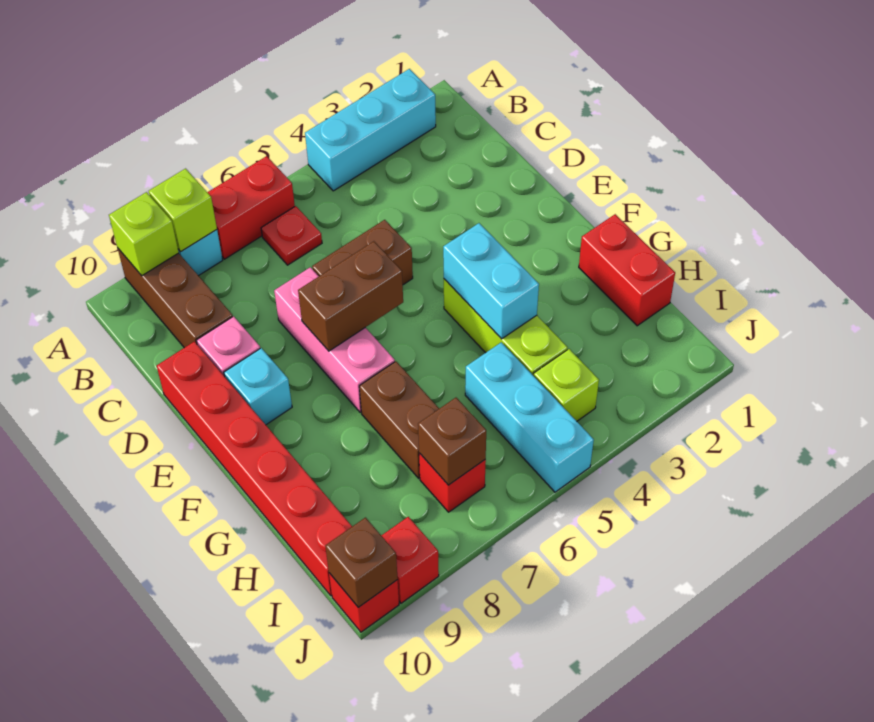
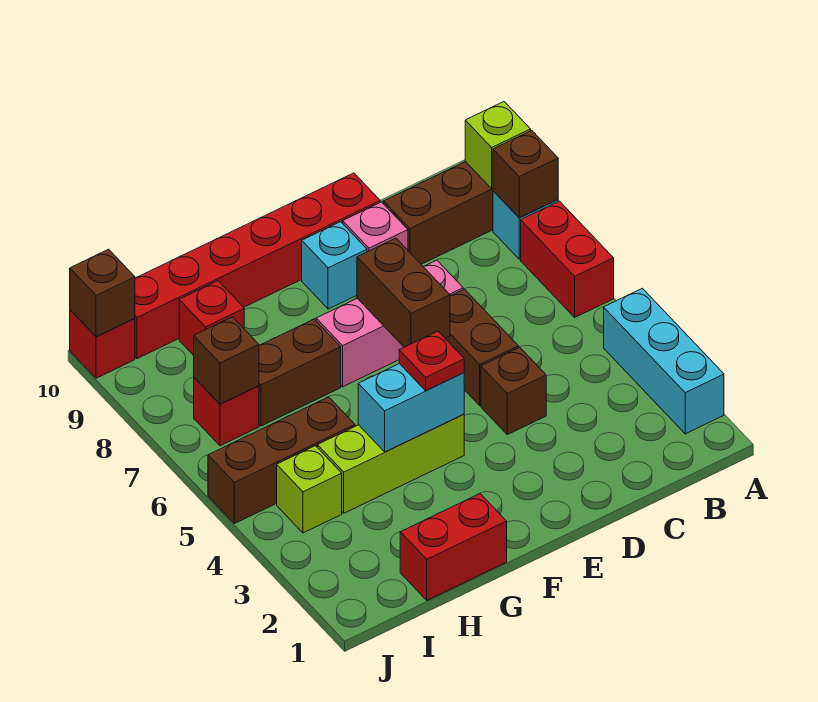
lime brick A8 level 2 -> brown brick A8 level 2
red plate B6 level 1 -> red plate F4 level 3
none -> brown brick D4 level 1
cyan brick H5:J5 level 1 -> brown brick H5:J5 level 1
red brick J9 level 1 -> red brick H9 level 1

